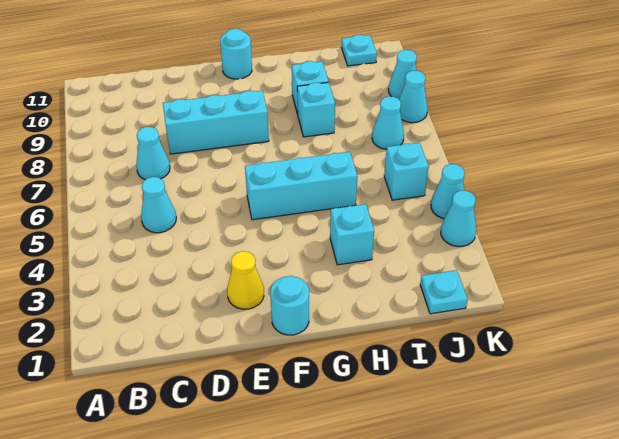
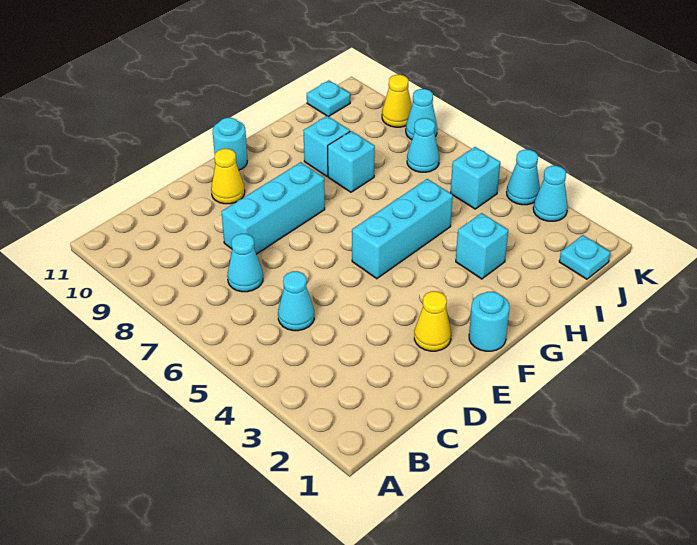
none -> yellow cone E10 level 1
cyan cone K9 level 1 -> yellow cone K9 level 1

